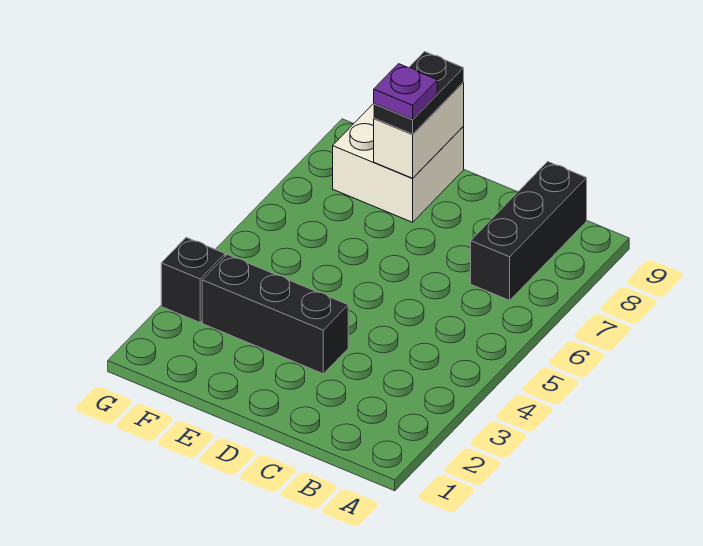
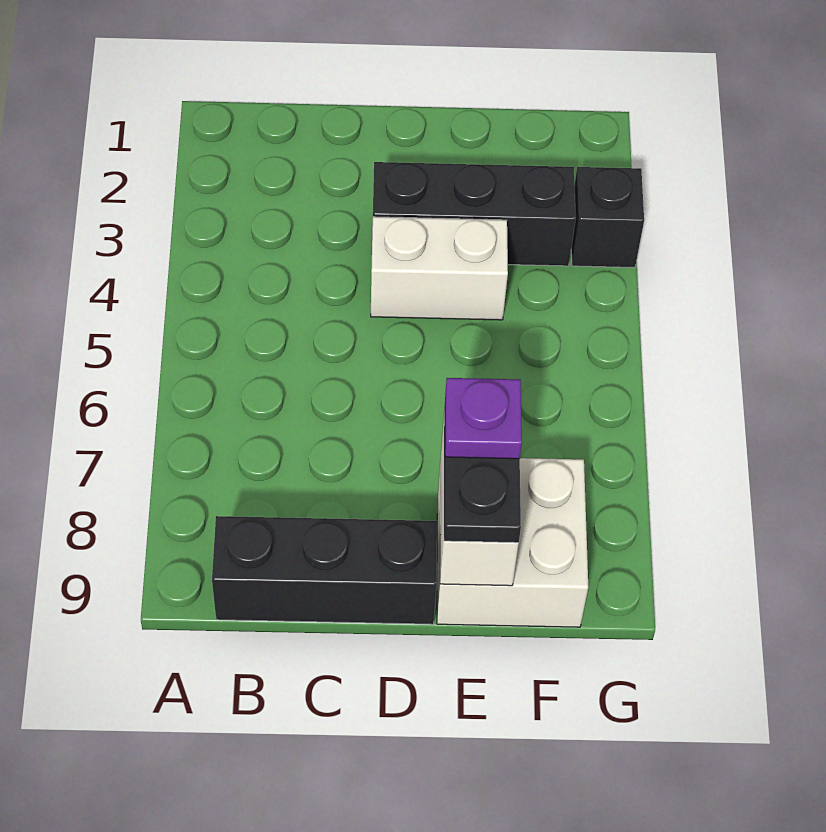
black brick B7:B9 level 1 -> black brick B9:D9 level 1
none -> white brick D4:E4 level 1

